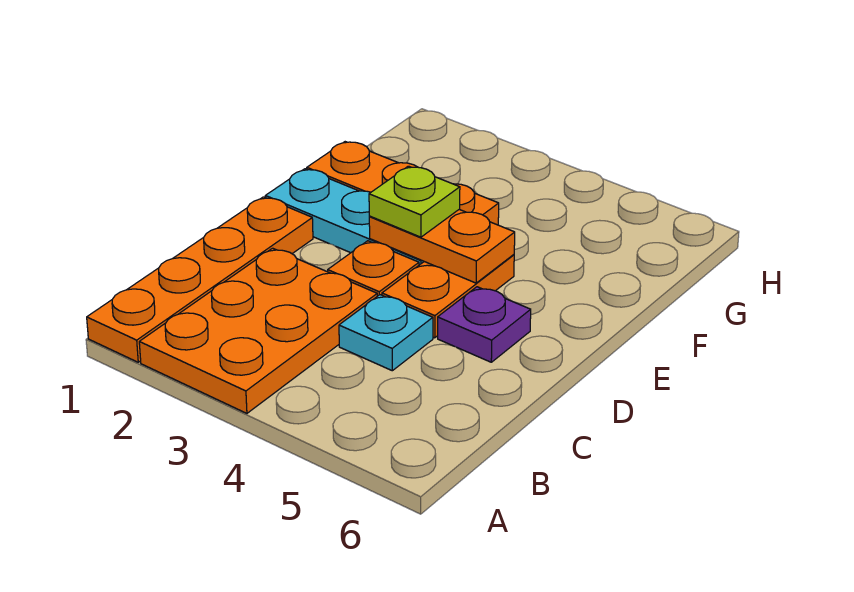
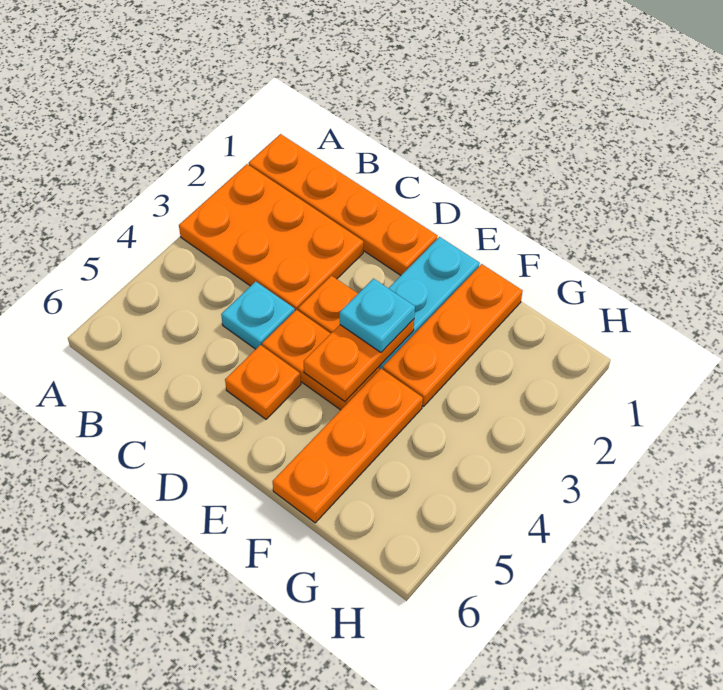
purple plate D5 level 1 -> orange plate D5 level 1
lime plate E3 level 3 -> cyan plate E3 level 3
none -> orange plate F4:F6 level 1

